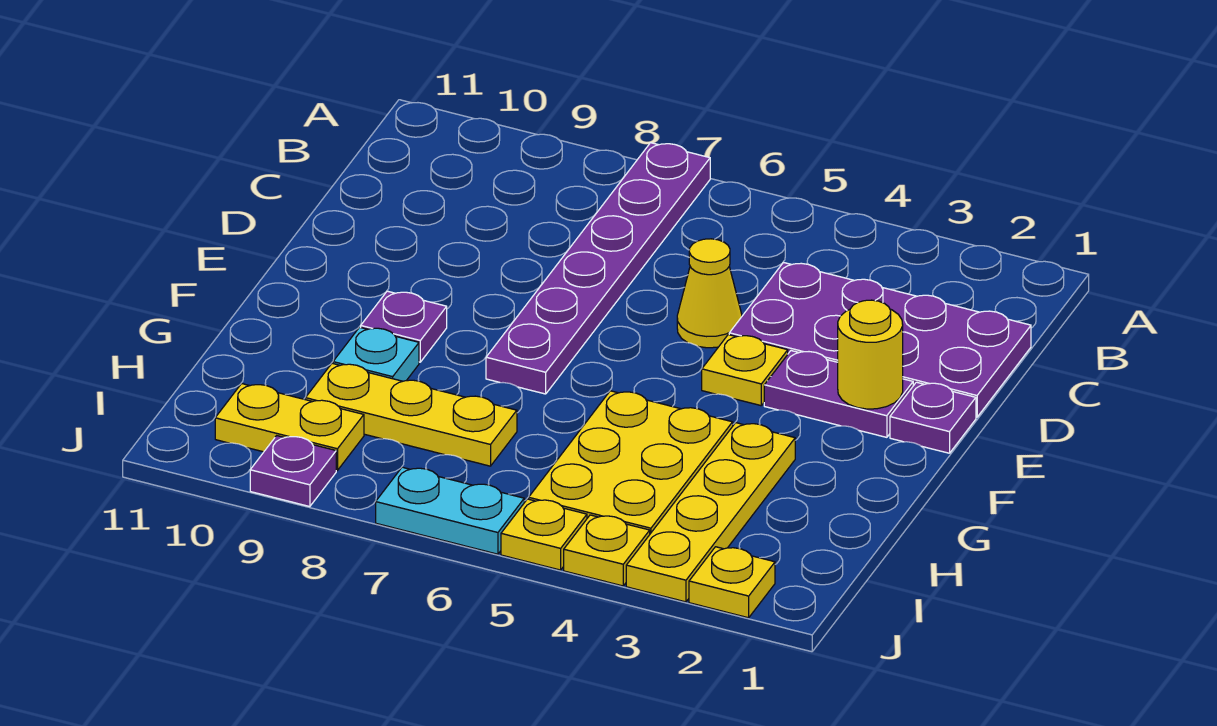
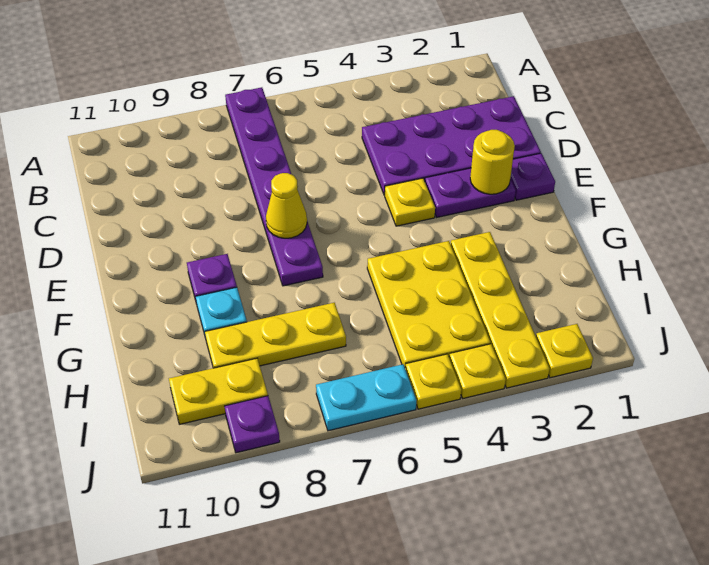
yellow cone D5 level 1 -> yellow cone E7 level 2

